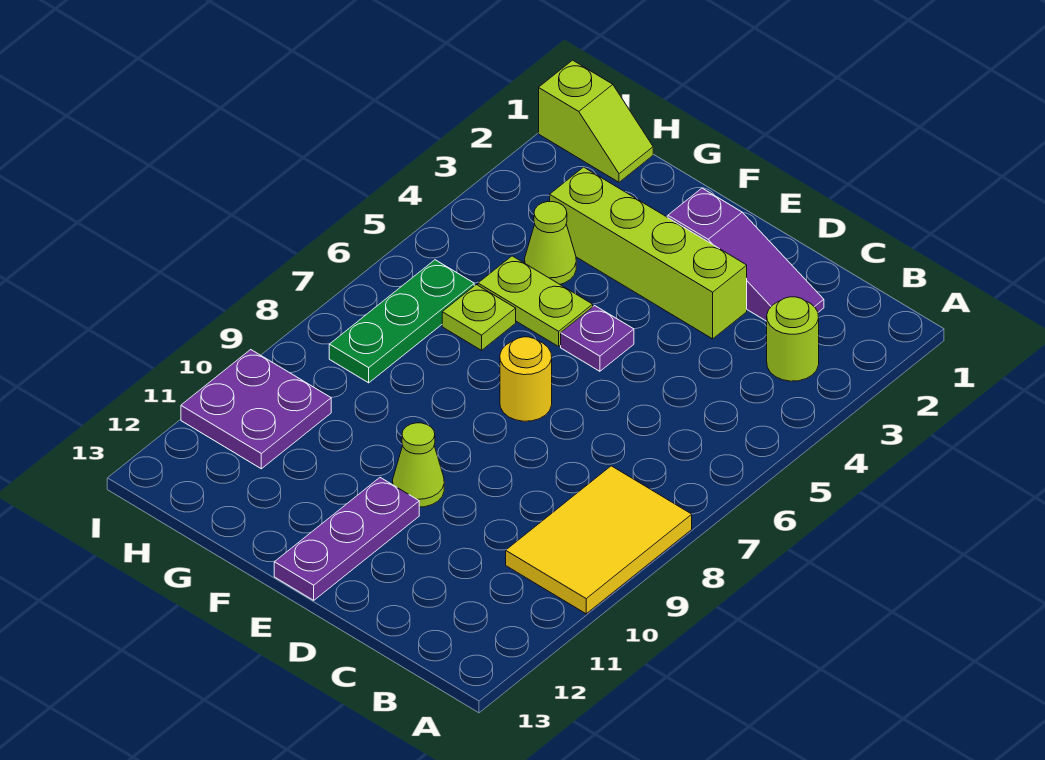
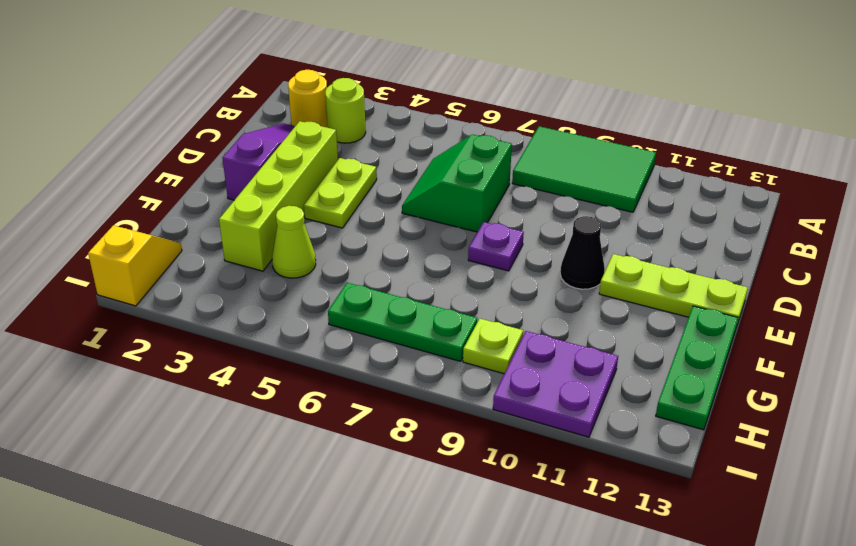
yellow tile A8:B10 level 1 -> green tile A8:B10 level 1
none -> green slope C6:D7 level 1 top 7
purple plate E5 level 1 -> purple plate E8 level 1
yellow round brick E7 level 1 -> yellow round brick B2 level 1
lime cone E10 level 1 -> black cone E10 level 1
purple plate E11:E13 level 1 -> lime plate E11:E13 level 1
lime plate F5:G5 level 1 -> lime plate D4:E4 level 1
none -> green plate F13:H13 level 1
lime plate G6 level 1 -> lime plate H9 level 1
lime slope H1:I1 level 1 top I -> yellow slope H1:I1 level 1 top I

